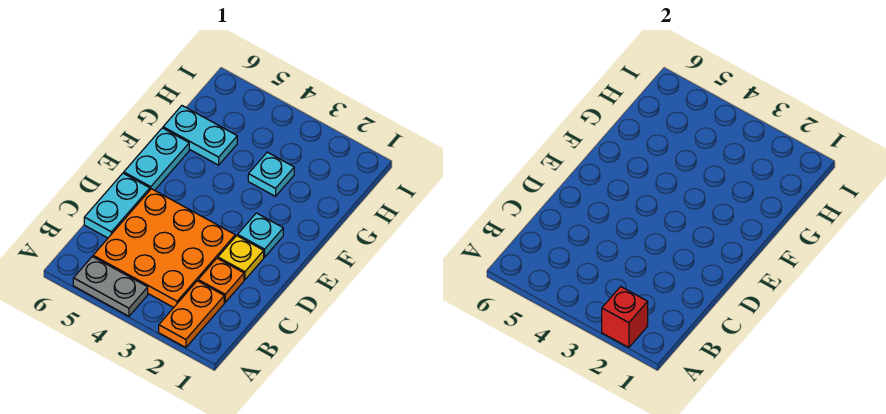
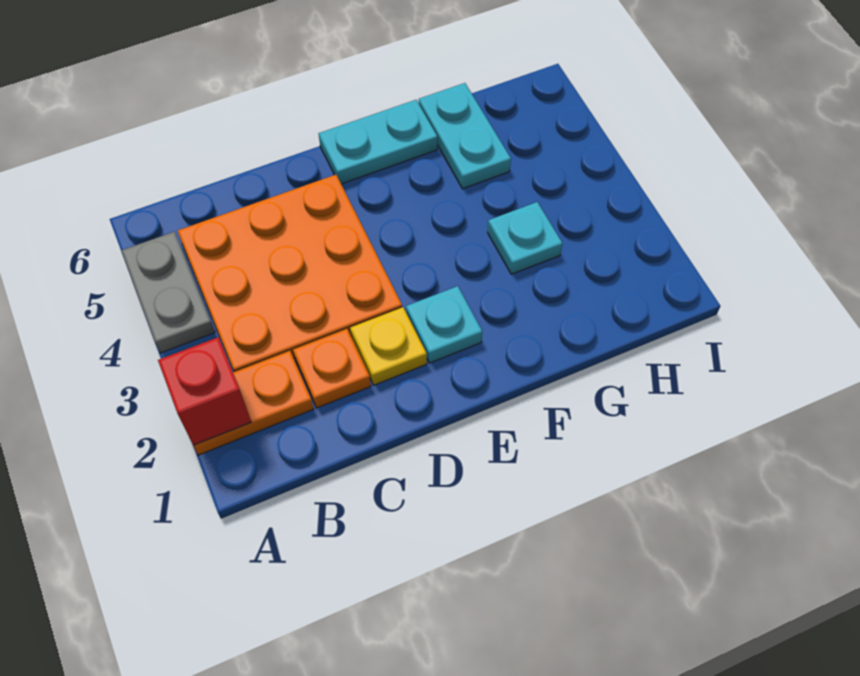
cyan plate C6:D6 level 1 -> none

